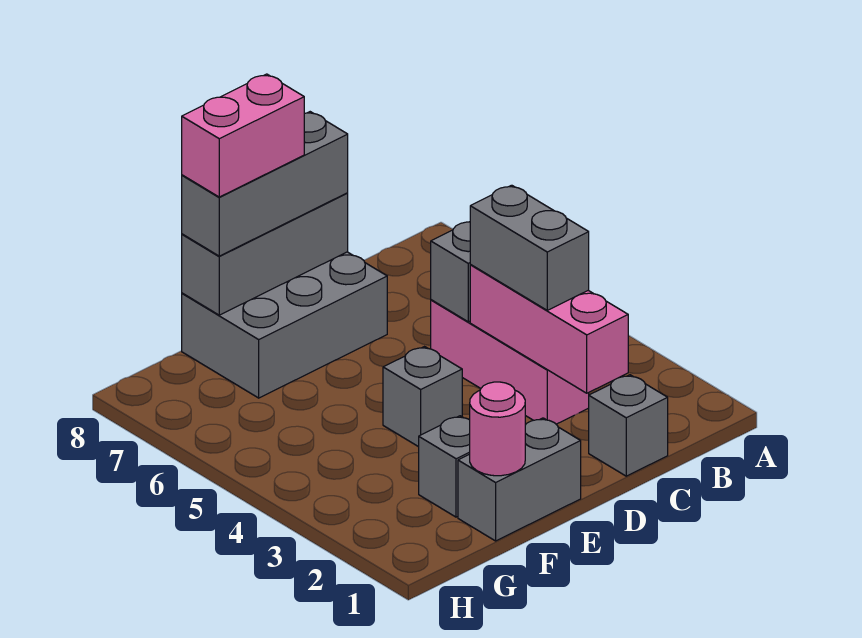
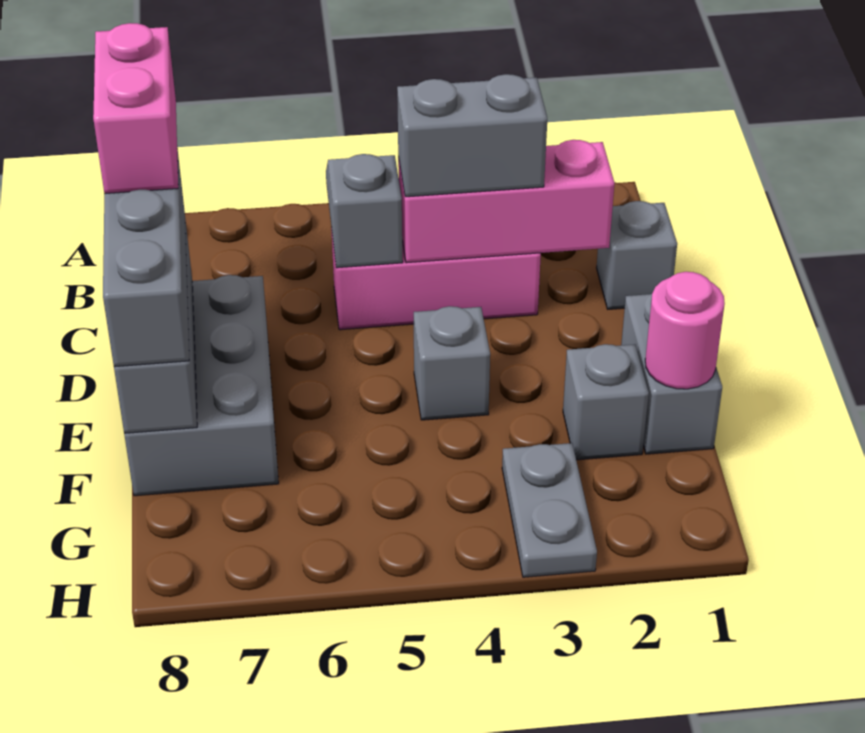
pink brick E8:F8 level 4 -> pink brick C8:D8 level 4
none -> grey plate G3:H3 level 1

